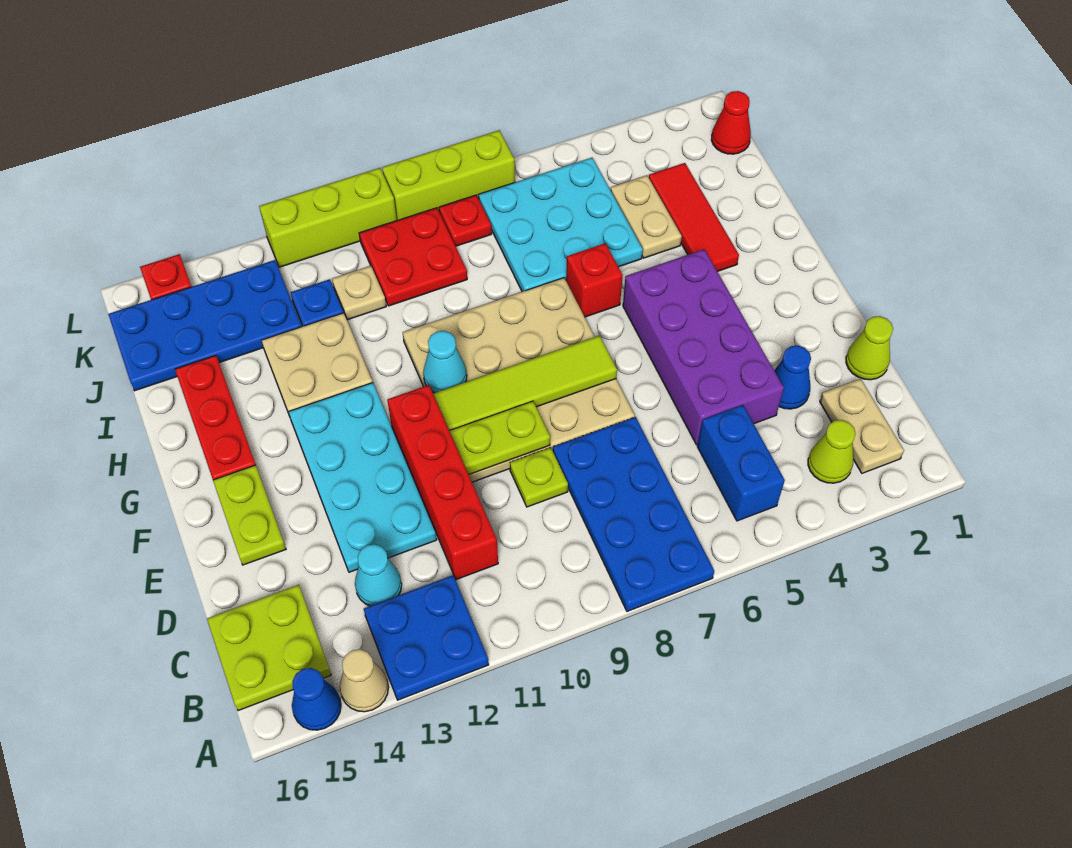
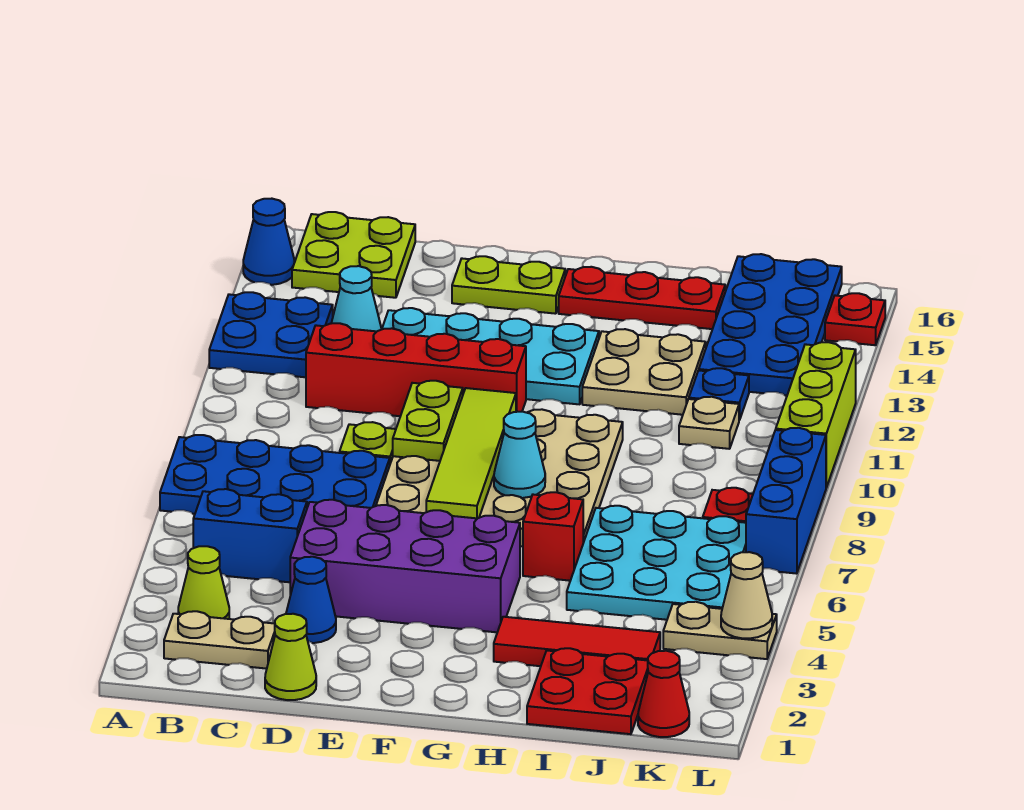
tan cone A14 level 1 -> tan cone L4 level 2
cyan cone G10 level 2 -> cyan cone G8 level 2
tan plate I4:J4 level 1 -> tan plate K4:L4 level 1
red plate J9:K10 level 1 -> red plate I1:J2 level 1
lime brick L7:L9 level 1 -> blue brick L7:L9 level 1

